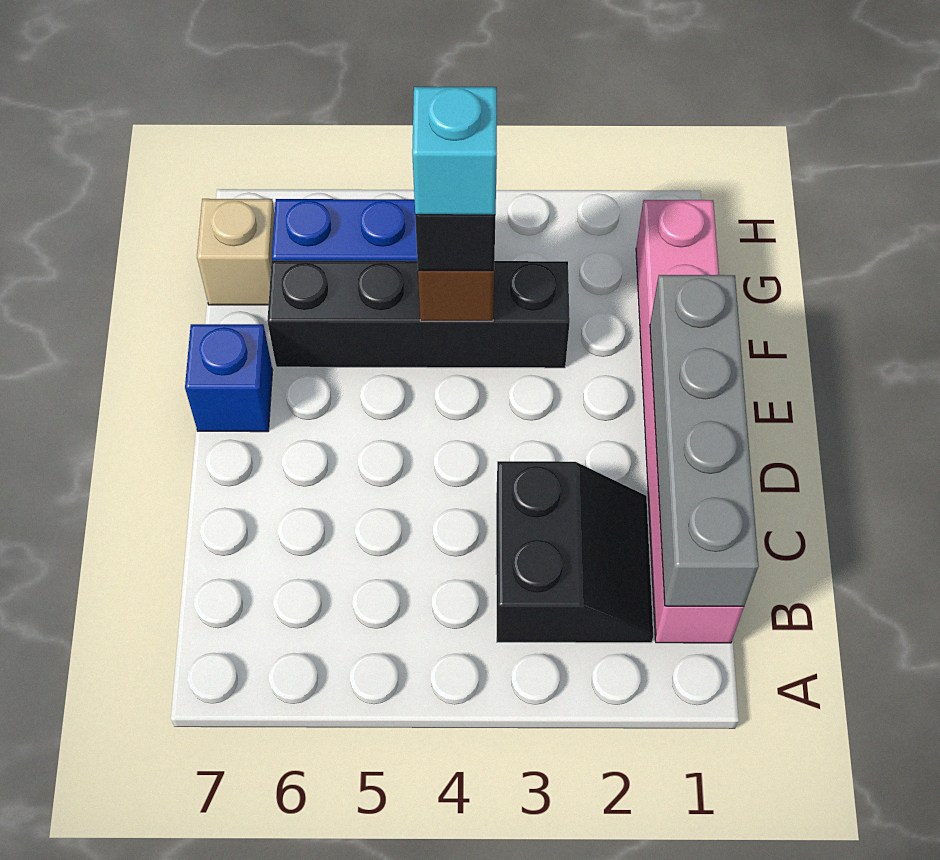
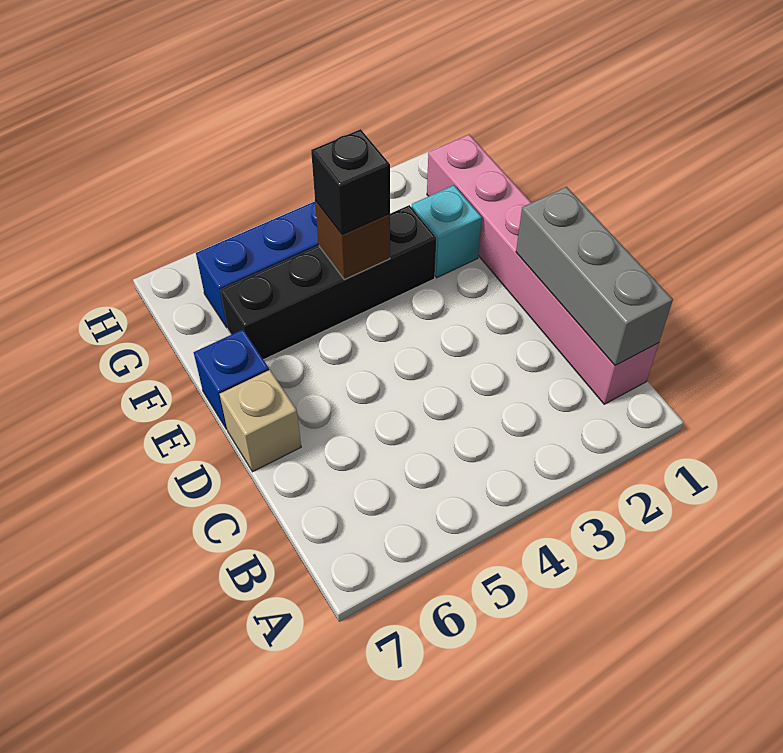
grey brick B1:E1 level 2 -> grey brick B1:D1 level 2
black slope B2:C3 level 1 top 3 -> none
cyan brick F4 level 4 -> cyan brick F2 level 1
tan brick G7 level 1 -> tan brick D7 level 1

